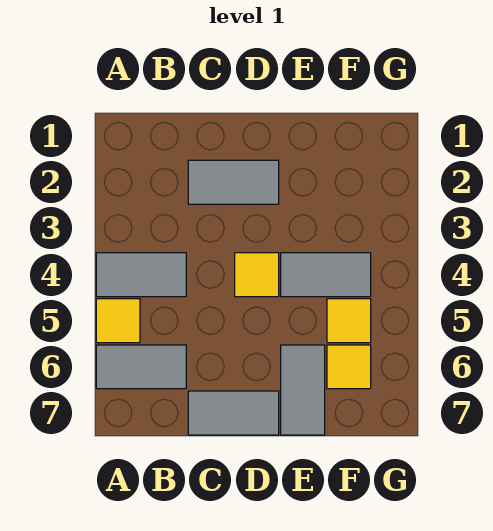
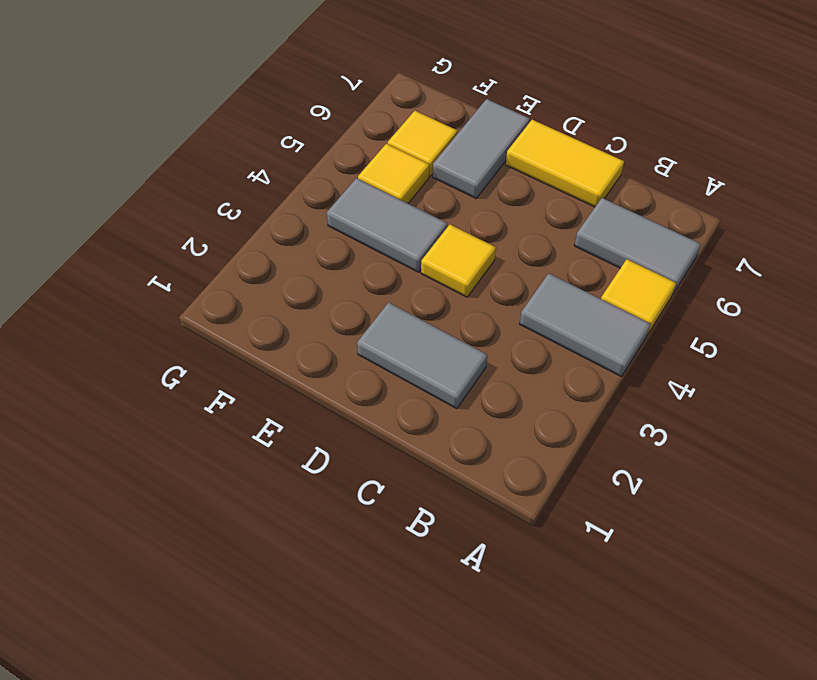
grey tile C7:D7 level 1 -> yellow tile C7:D7 level 1

